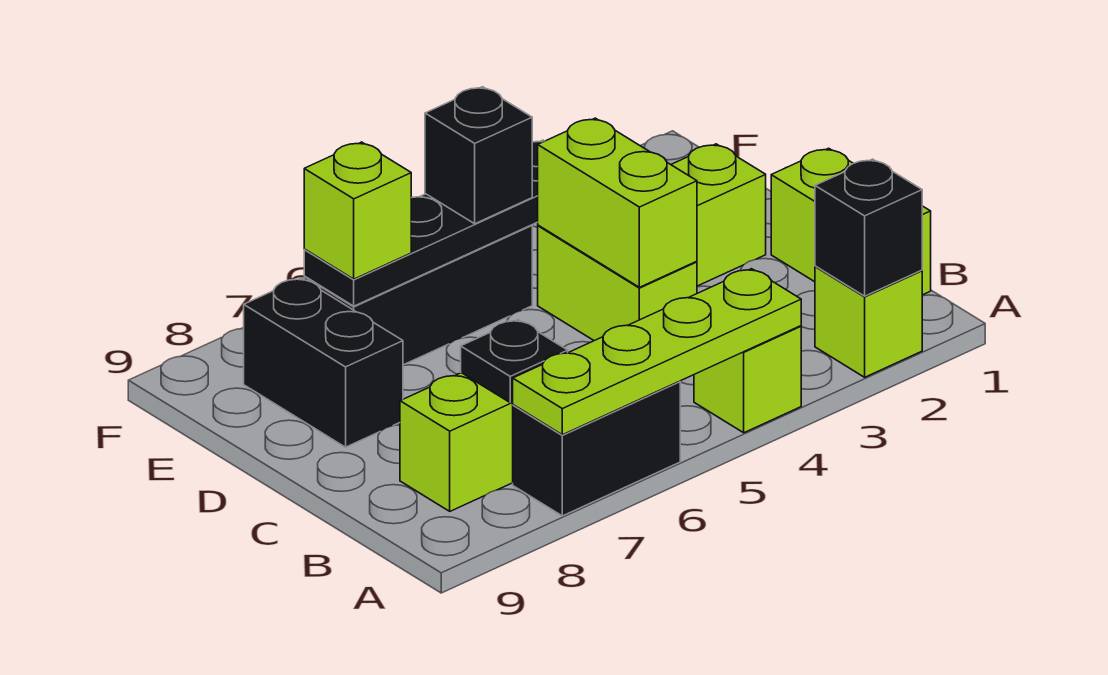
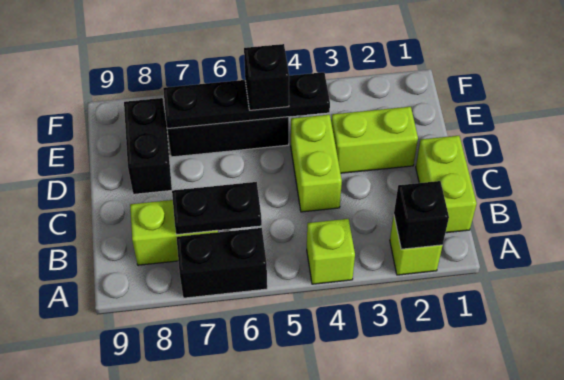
lime plate A4:A7 level 2 -> none
black plate B7 level 2 -> black plate B6:B7 level 2
lime brick C4:D4 level 2 -> none
lime brick E7 level 3 -> none

